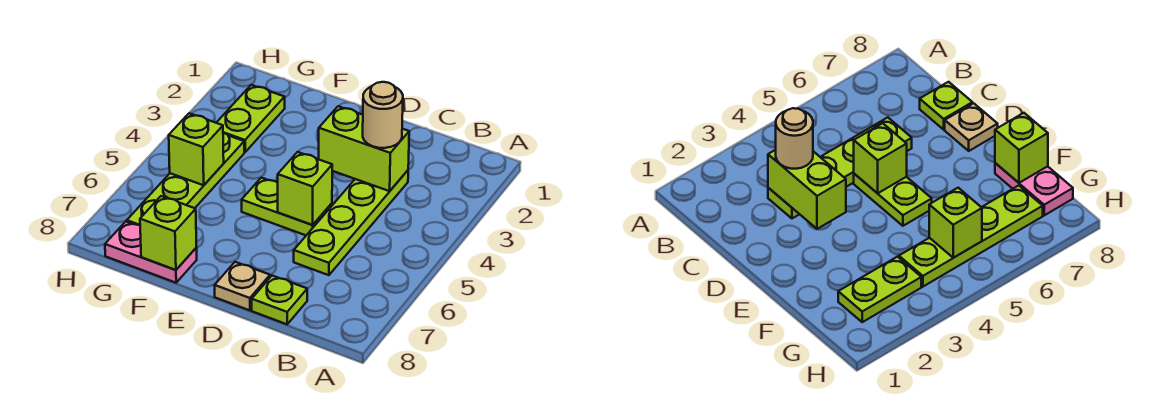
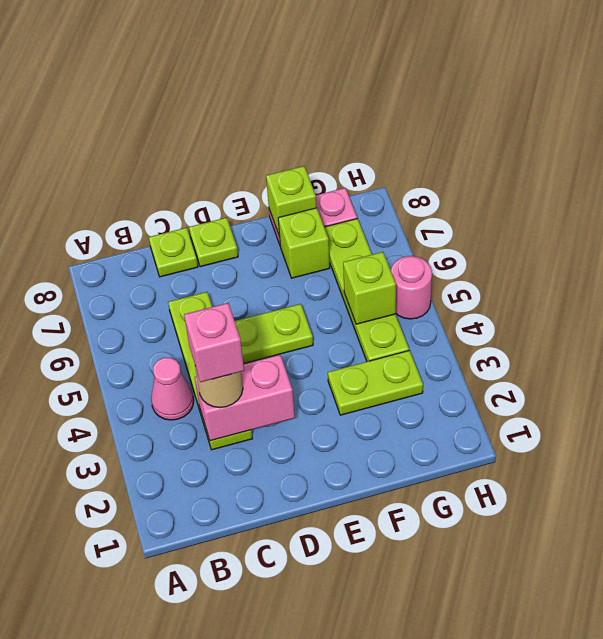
none -> pink cone B4 level 1
lime brick C3:D3 level 2 -> pink brick C3:D3 level 2
none -> pink brick C3 level 4
lime brick D5 level 2 -> lime brick F7 level 1
tan plate D8 level 1 -> lime plate D8 level 1
lime plate G2:G3 level 1 -> lime plate F3:G3 level 1
none -> pink round brick H5 level 1

